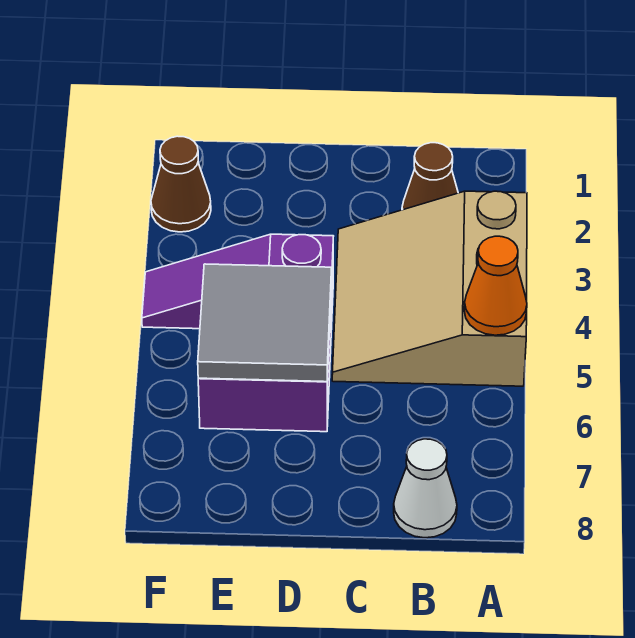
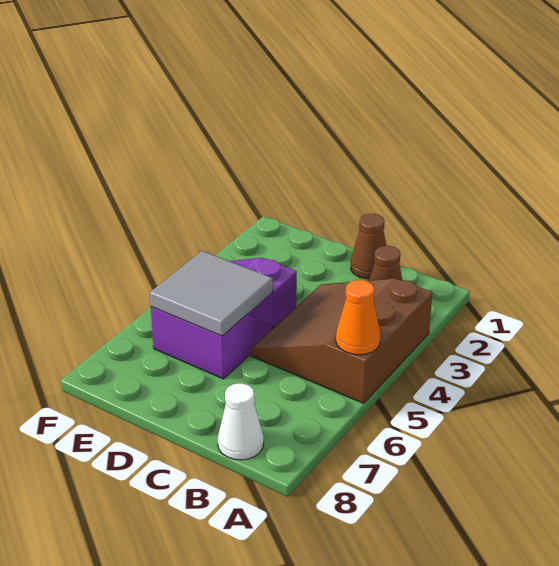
tan slope A3:C5 level 1 top A -> brown slope A3:C5 level 1 top A
brown cone F2 level 1 -> brown cone C1 level 1

